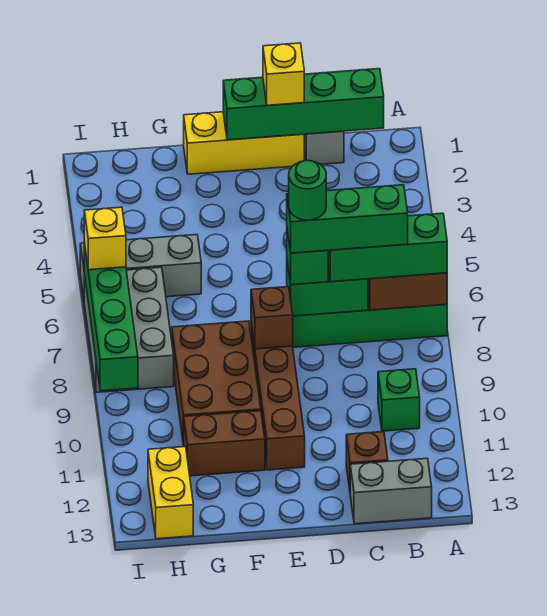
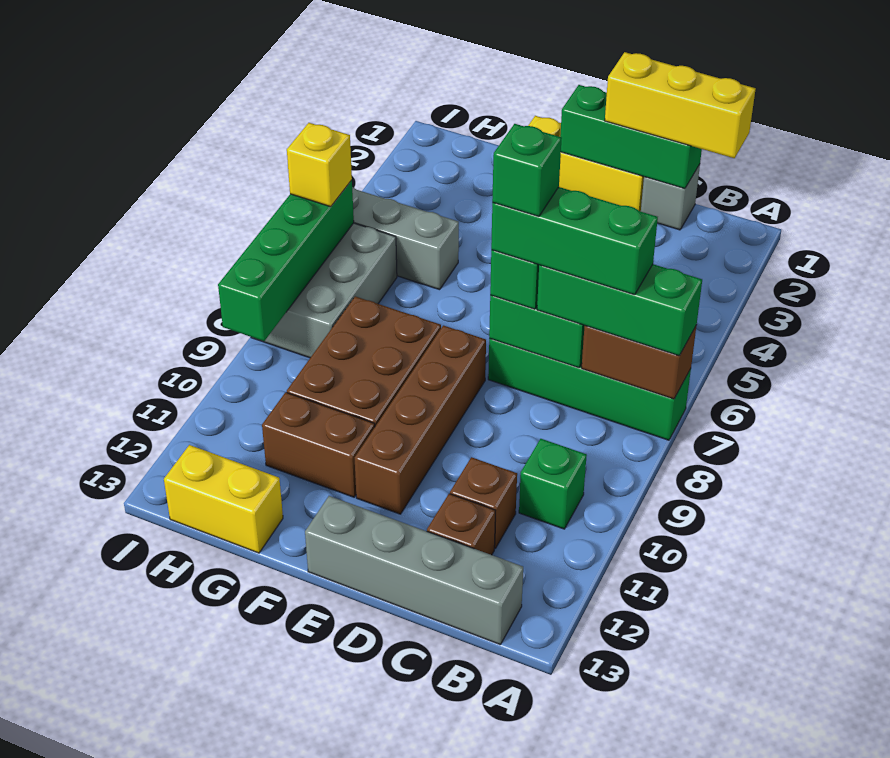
green brick B1:E1 level 2 -> green brick C1:E1 level 2
grey brick B13:C13 level 1 -> grey brick B13:E13 level 1
yellow brick D1 level 3 -> yellow brick B1:D1 level 3
green round brick D7 level 5 -> green brick D7 level 5
brown brick E8 level 2 -> brown brick C11 level 1
yellow brick H12:H13 level 1 -> yellow brick G13:H13 level 1

